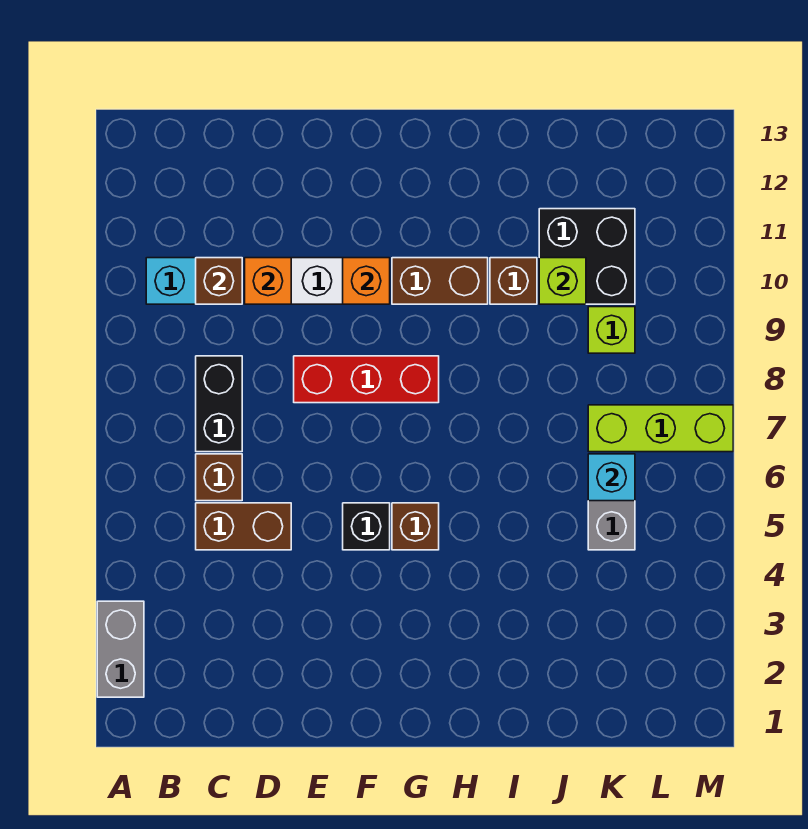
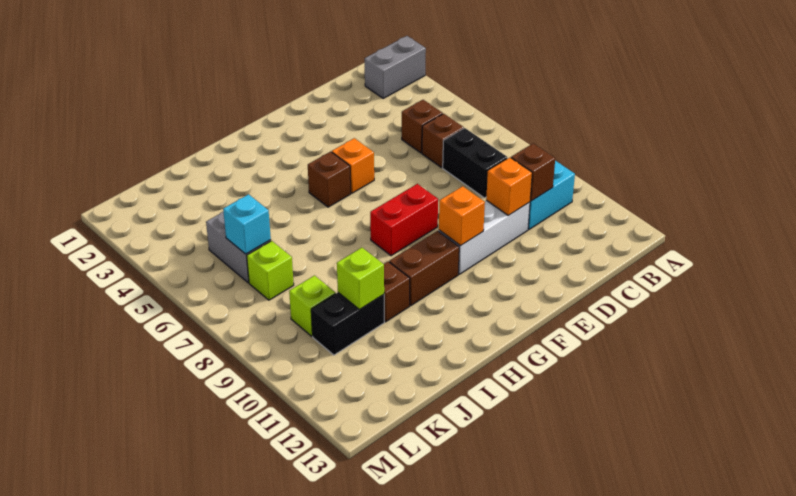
grey brick A2:A3 level 1 -> grey brick A2:B2 level 1
brown brick C5:D5 level 1 -> brown brick C5 level 1
red brick E8:G8 level 1 -> red brick F8:G8 level 1
black brick F5 level 1 -> orange brick F5 level 1
black brick J10:K11 level 1 -> black brick J10:K10 level 1
lime brick K7:M7 level 1 -> lime brick K7 level 1

